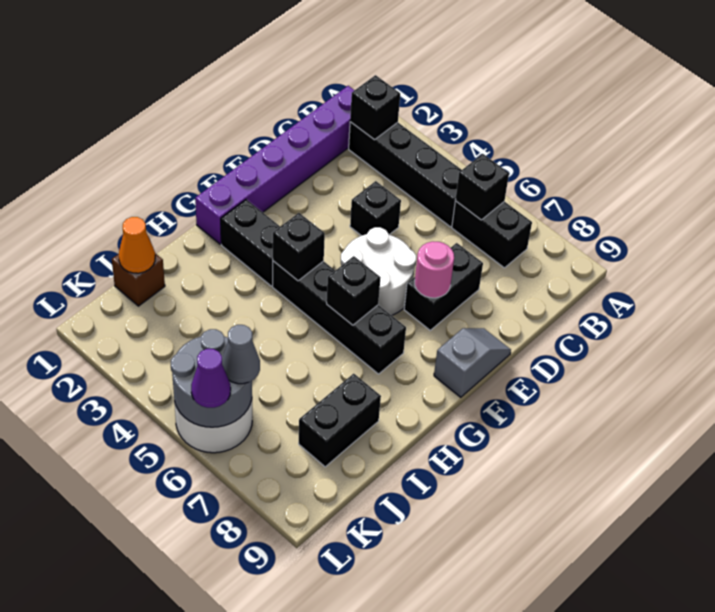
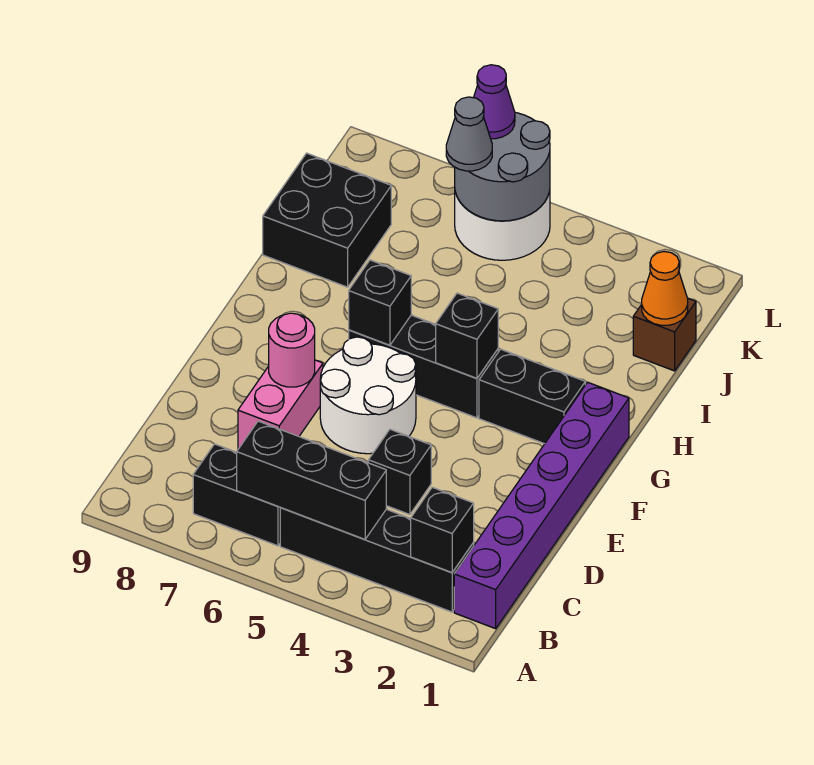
black brick B6 level 2 -> black brick B4:B6 level 2
black brick D7:E7 level 1 -> pink brick D7:E7 level 1
grey slope E9:F9 level 1 top F -> none
black brick G4:G7 level 1 -> black brick G4:G6 level 1
black brick I8:J8 level 1 -> black brick I8:J9 level 1

